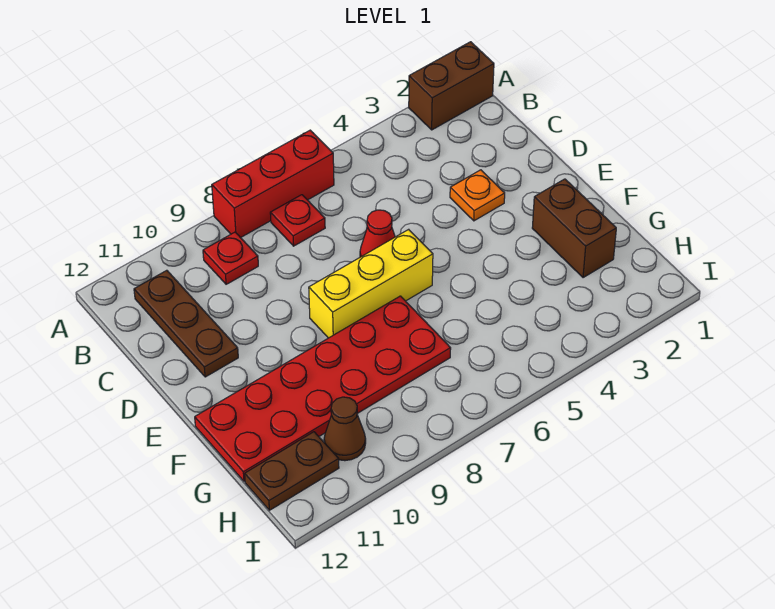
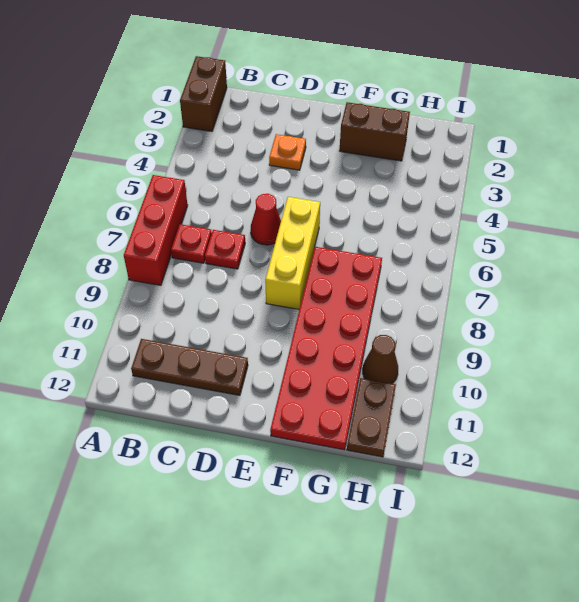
red plate B9 level 1 -> red plate C7 level 1

